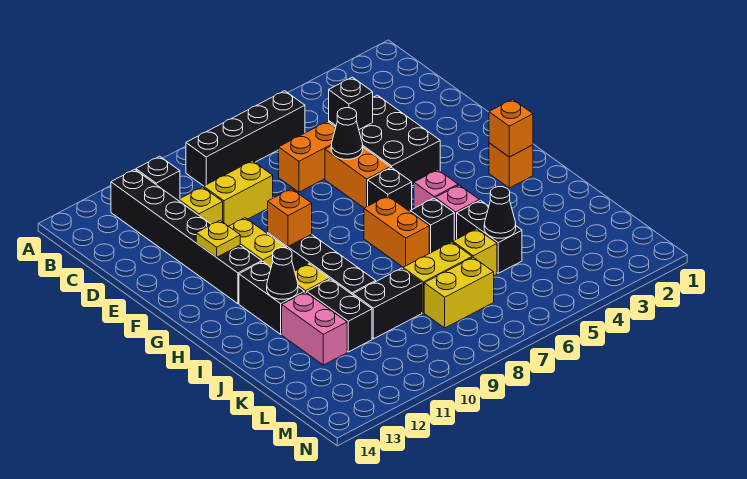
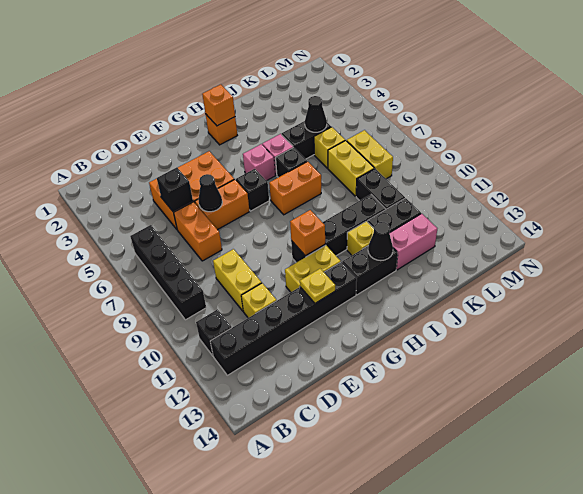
black brick D4:F5 level 1 -> orange brick D4:F5 level 1

